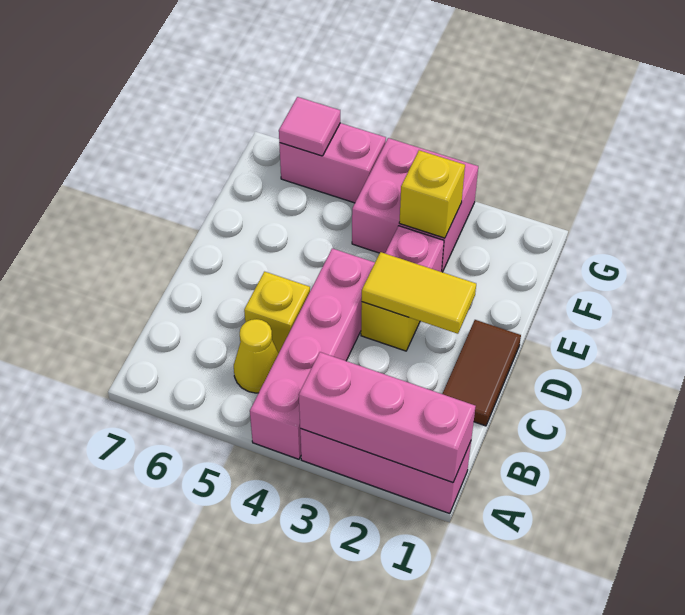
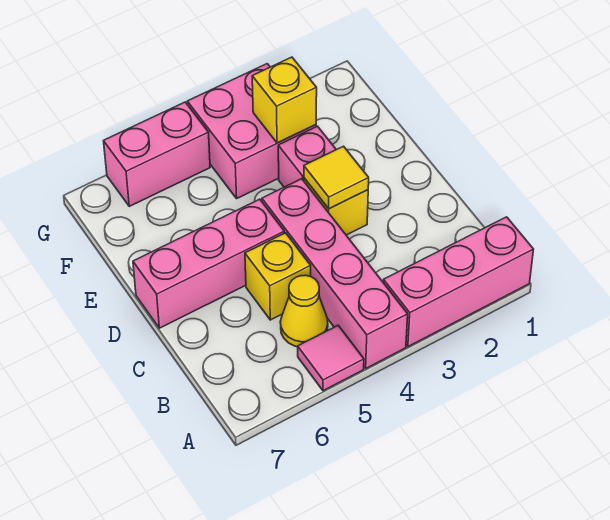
pink brick A1:A3 level 2 -> pink brick D5:D7 level 1
brown tile C1:D1 level 1 -> none
yellow tile D2:D3 level 2 -> yellow tile D3 level 2
pink tile G6 level 2 -> pink tile A5 level 1

